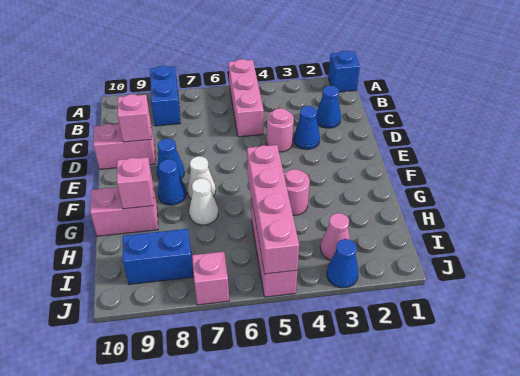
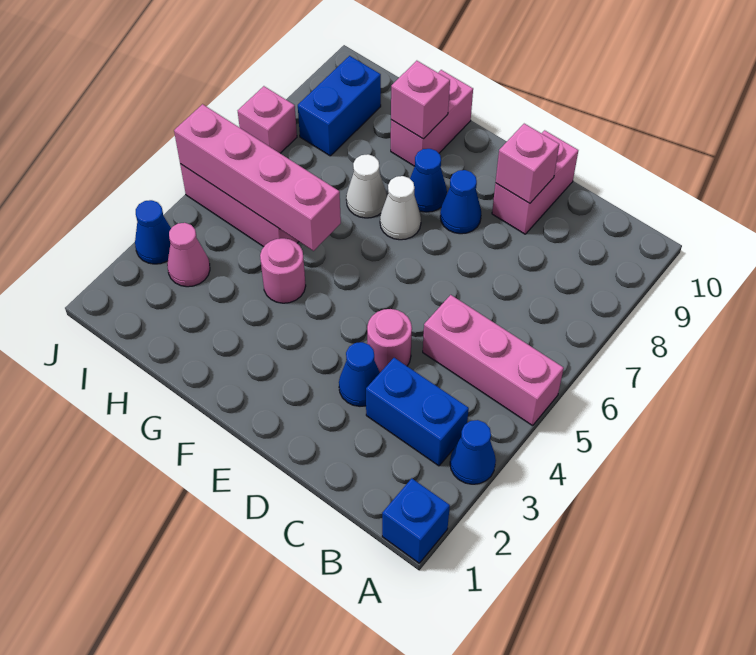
blue brick A8:B8 level 1 -> blue brick B3:C3 level 1
blue cone C2 level 1 -> blue cone A3 level 1

